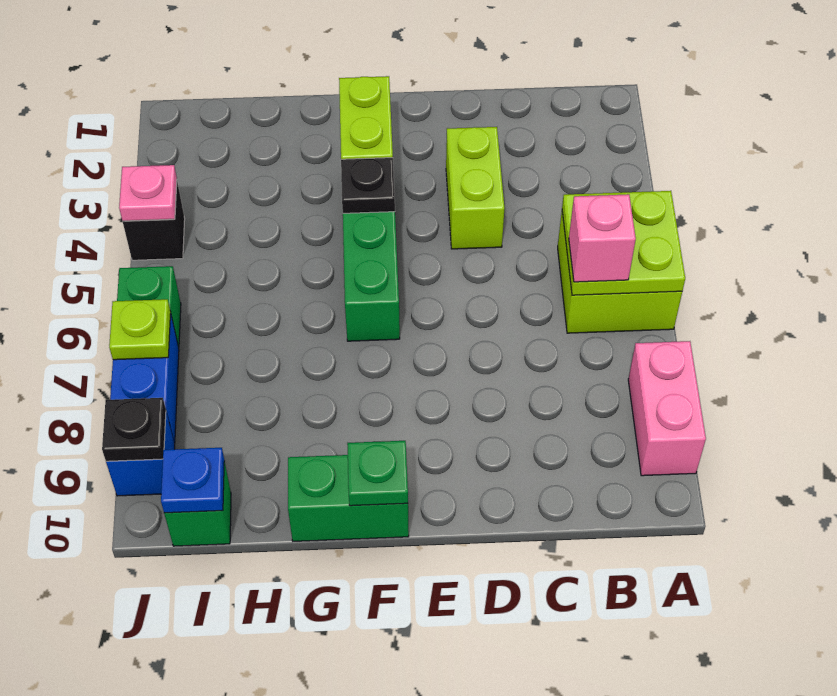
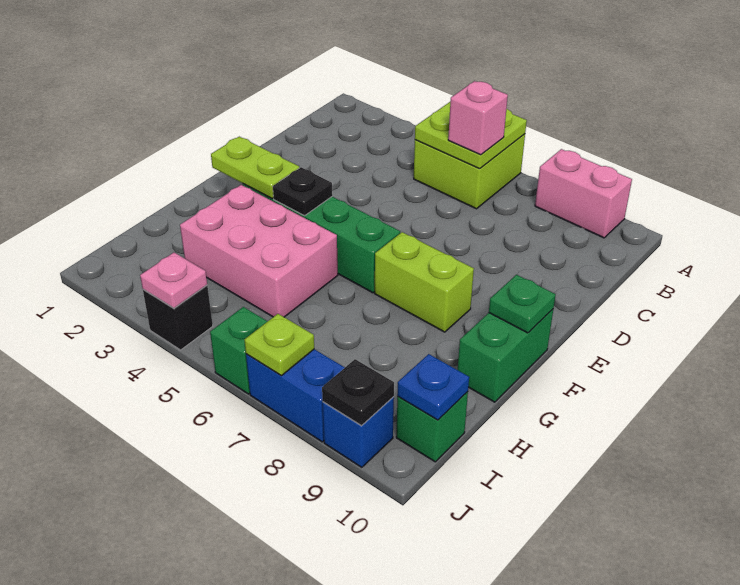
lime brick D3:D4 level 1 -> lime brick F7:F8 level 1
none -> pink brick G3:H5 level 1

